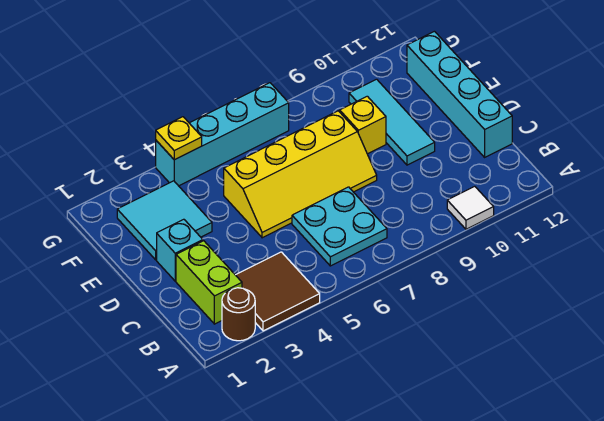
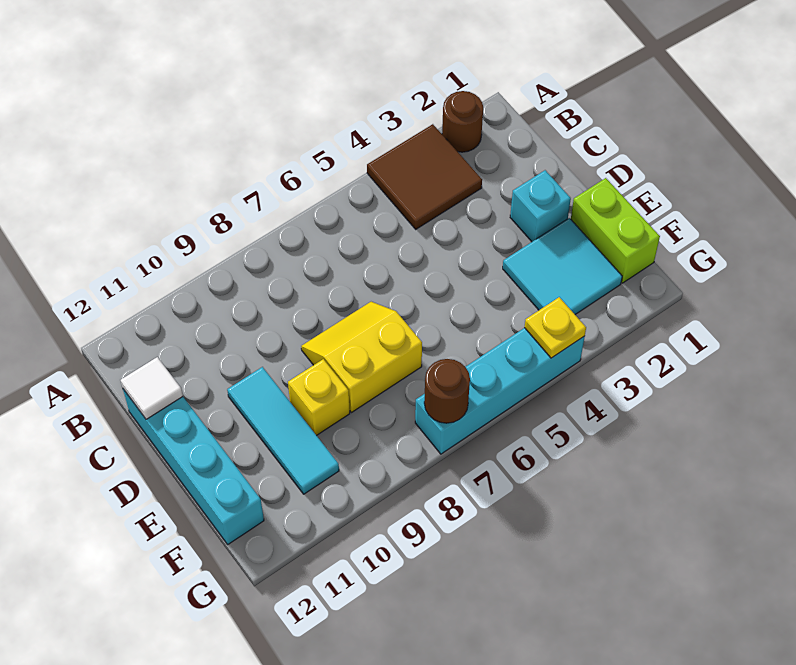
white tile A10 level 1 -> white tile C12 level 2
lime brick B2:C2 level 1 -> lime brick E1:F1 level 1
cyan plate B6:C7 level 1 -> none
yellow slope D5:E8 level 1 top E -> yellow slope D7:E8 level 1 top E
none -> brown round brick G7 level 2

